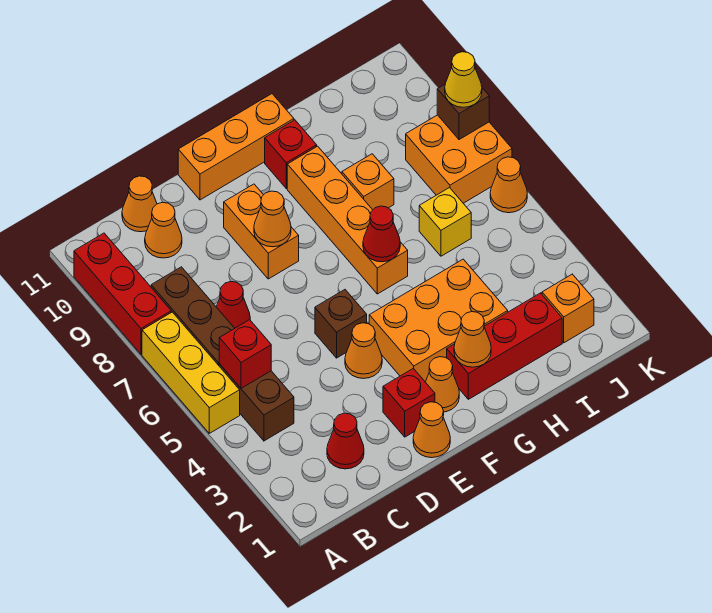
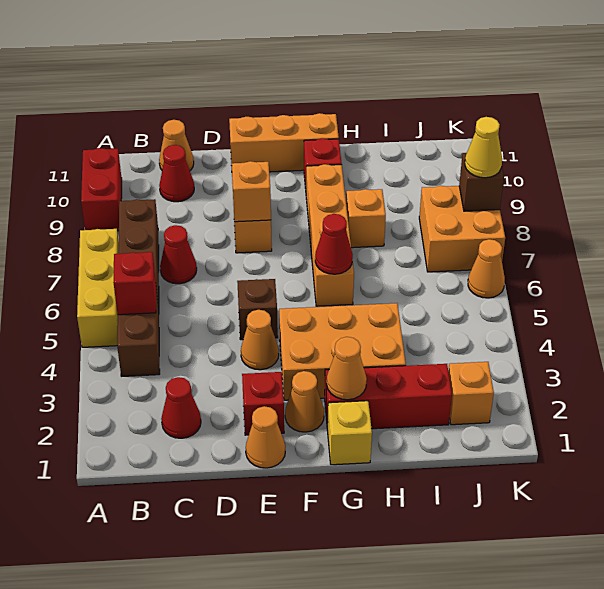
red brick A8:A10 level 1 -> red brick A9:A10 level 1
orange cone C10 level 1 -> red cone C10 level 1
orange cone E8 level 2 -> orange brick E8 level 2
yellow brick I6 level 1 -> yellow brick G1 level 1

